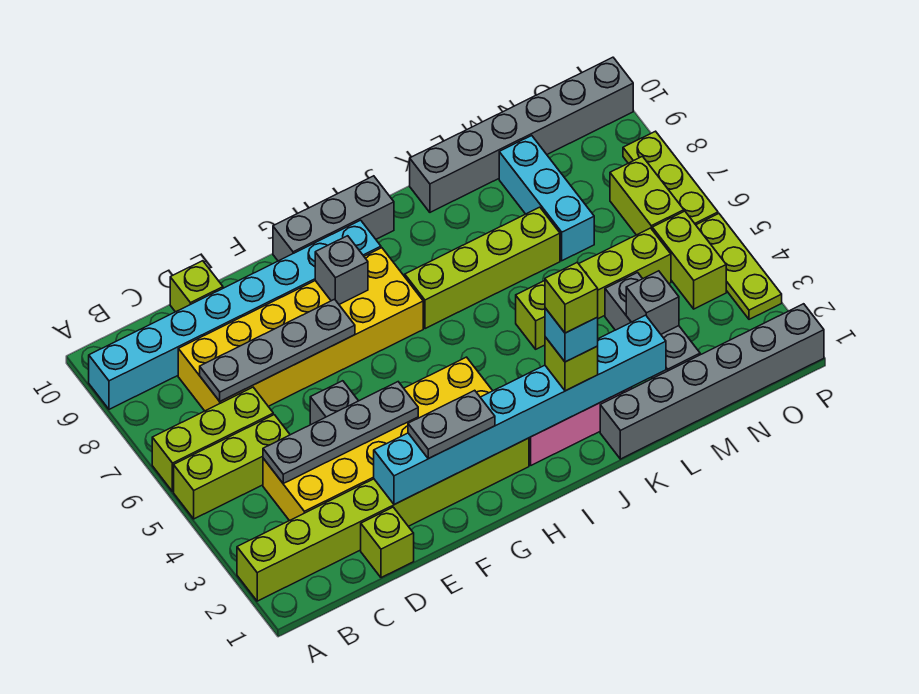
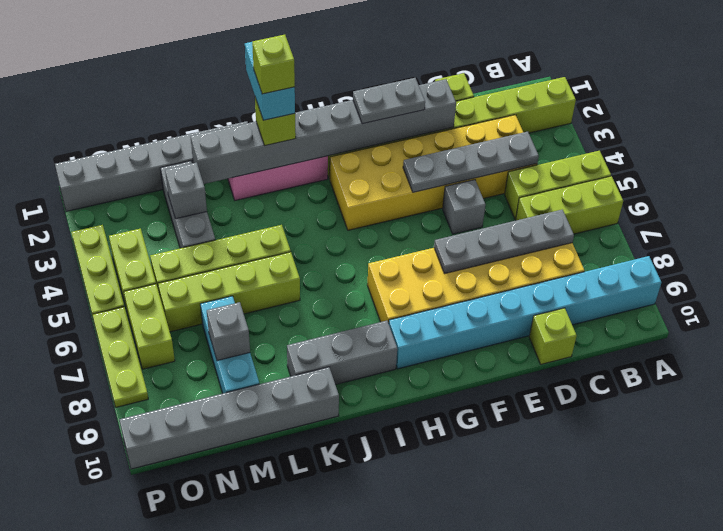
cyan brick E2:L2 level 2 -> grey brick E2:L2 level 2
grey brick G8 level 2 -> grey brick M8 level 2
grey brick G10:I10 level 1 -> grey brick I9:K9 level 1
lime brick I7:L7 level 1 -> lime brick K6:N6 level 1
cyan brick J2 level 4 -> cyan brick J1:J2 level 4

